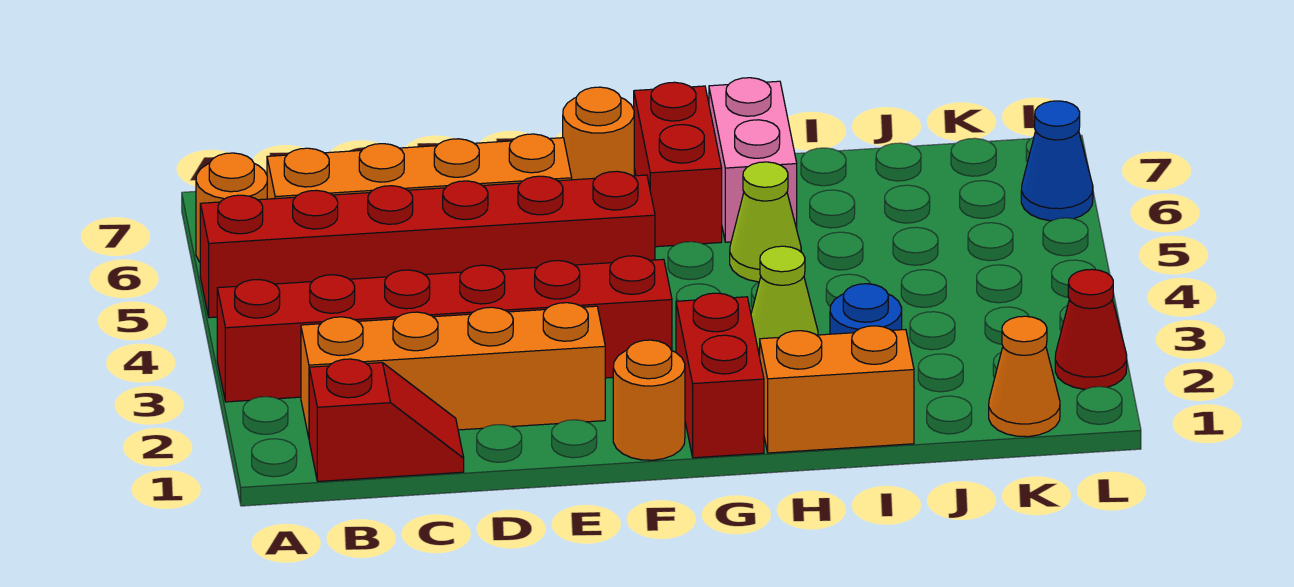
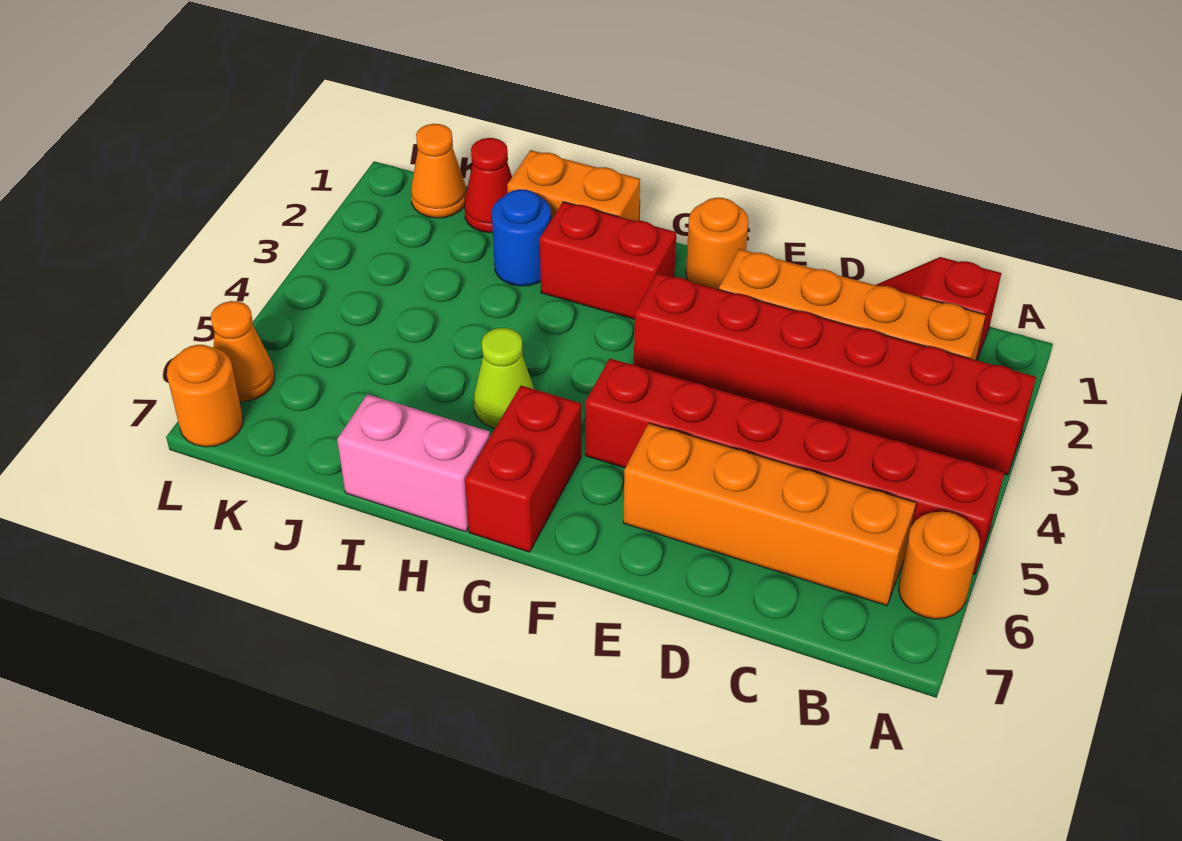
orange round brick F7 level 1 -> orange round brick L7 level 1
red brick G1:G2 level 1 -> red brick G2:H2 level 1
lime cone H3 level 1 -> none
pink brick H6:H7 level 1 -> pink brick H7:I7 level 1
red cone L2 level 1 -> red cone J1 level 1
blue cone L6 level 1 -> orange cone L6 level 1

